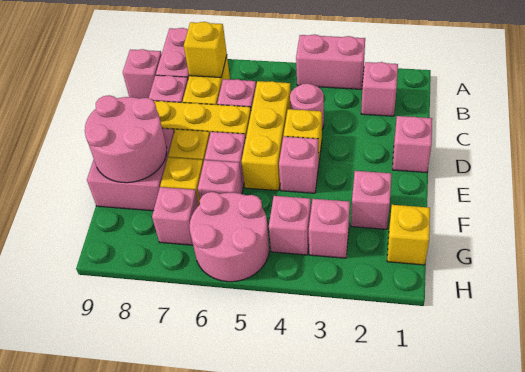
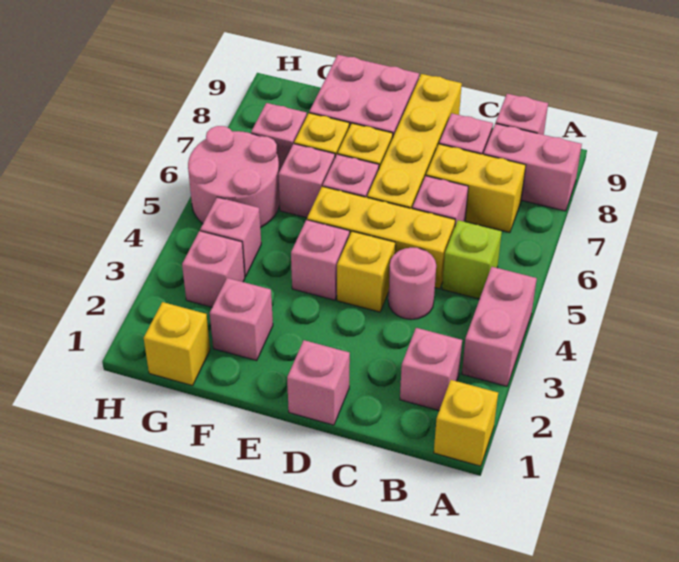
none -> lime brick B5 level 1
yellow brick B7 level 2 -> yellow brick A1 level 1
pink round brick E8:F9 level 2 -> none

